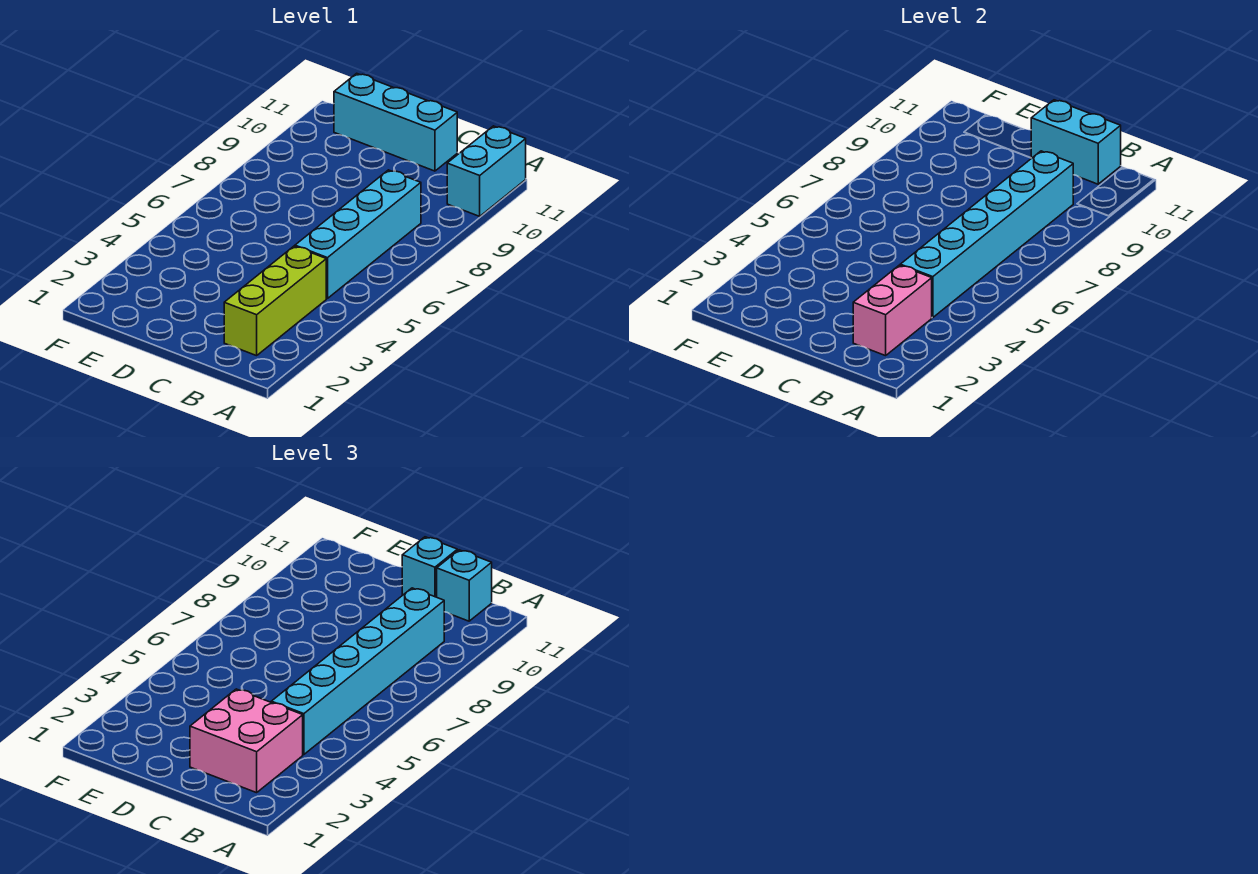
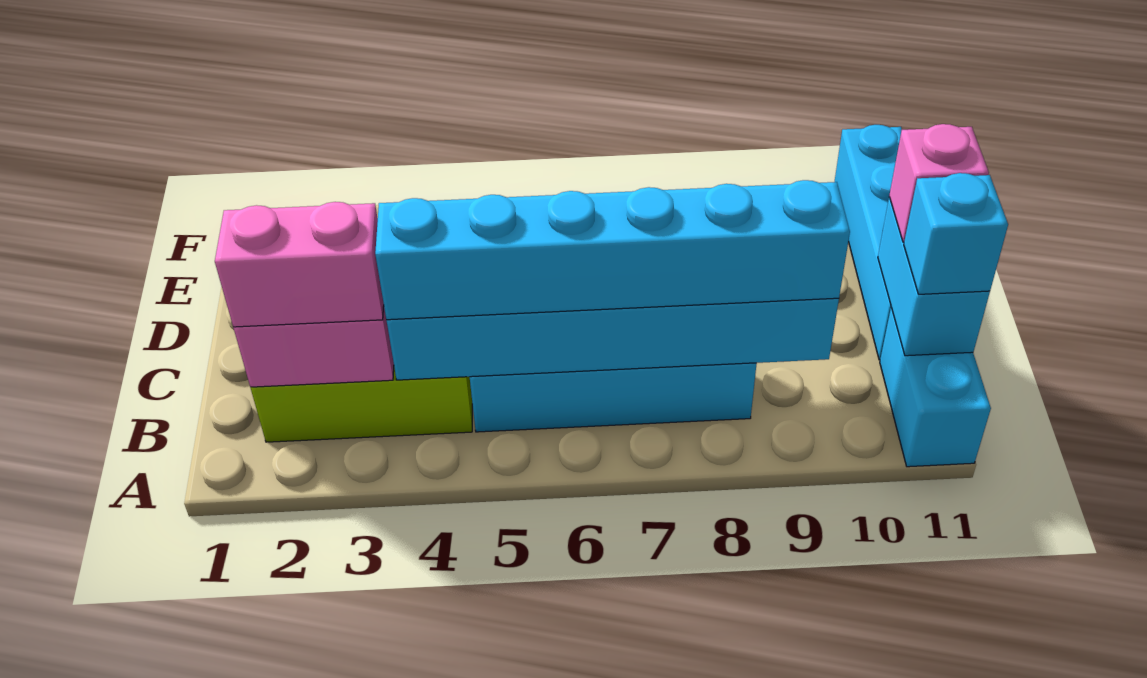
cyan brick A10:A11 level 1 -> cyan brick A11:B11 level 1
pink brick B2:C3 level 3 -> pink brick B2:B3 level 3
cyan brick C11:E11 level 1 -> cyan brick C11:F11 level 1
cyan brick C11 level 3 -> pink brick C11 level 3

